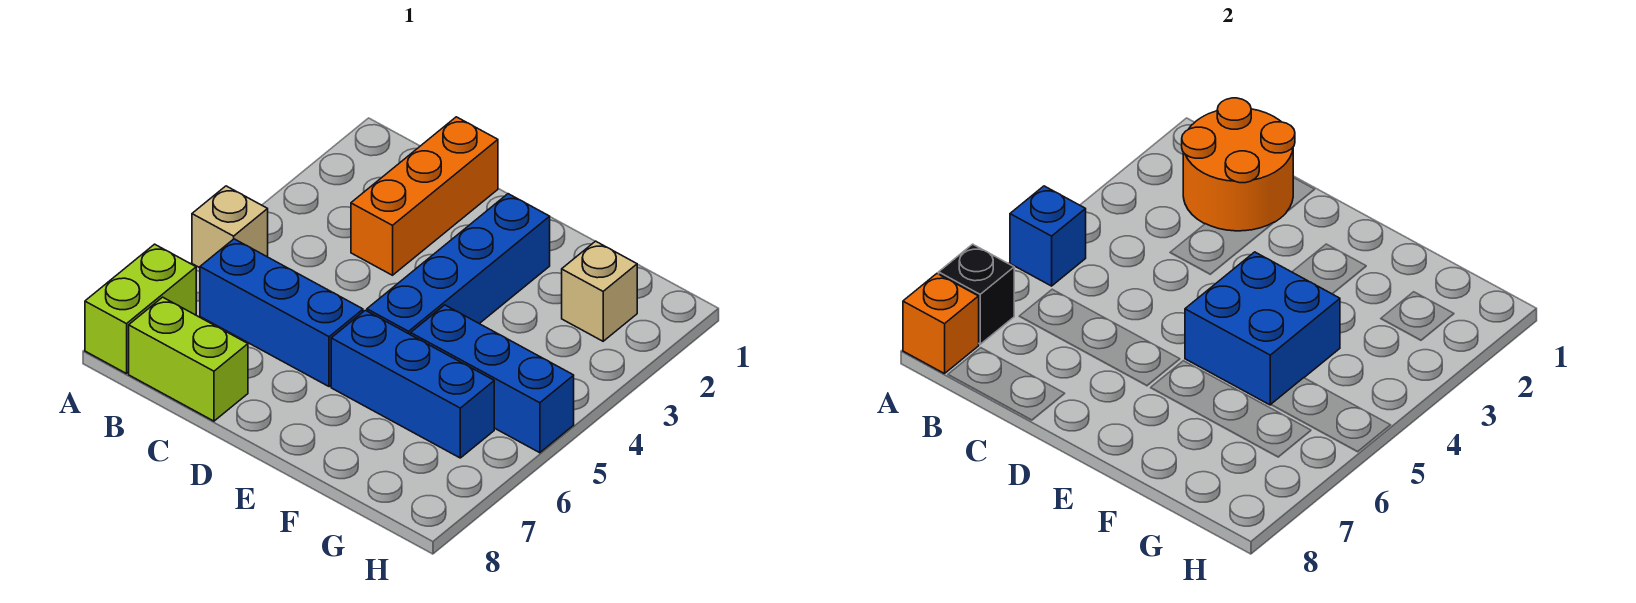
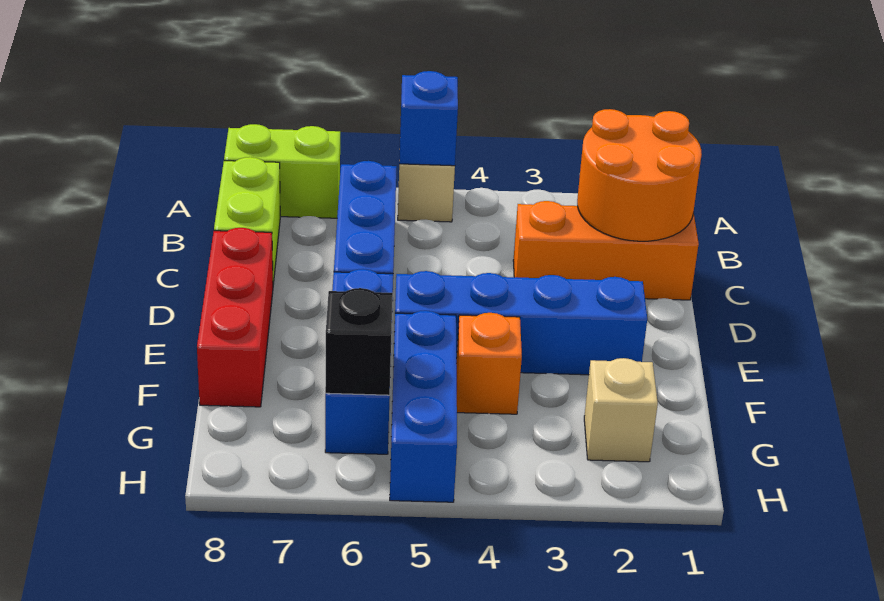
black brick A7 level 2 -> black brick G6 level 2
orange brick A8 level 2 -> orange brick F4 level 1
none -> red brick D8:F8 level 1
blue brick E4:F5 level 2 -> none

